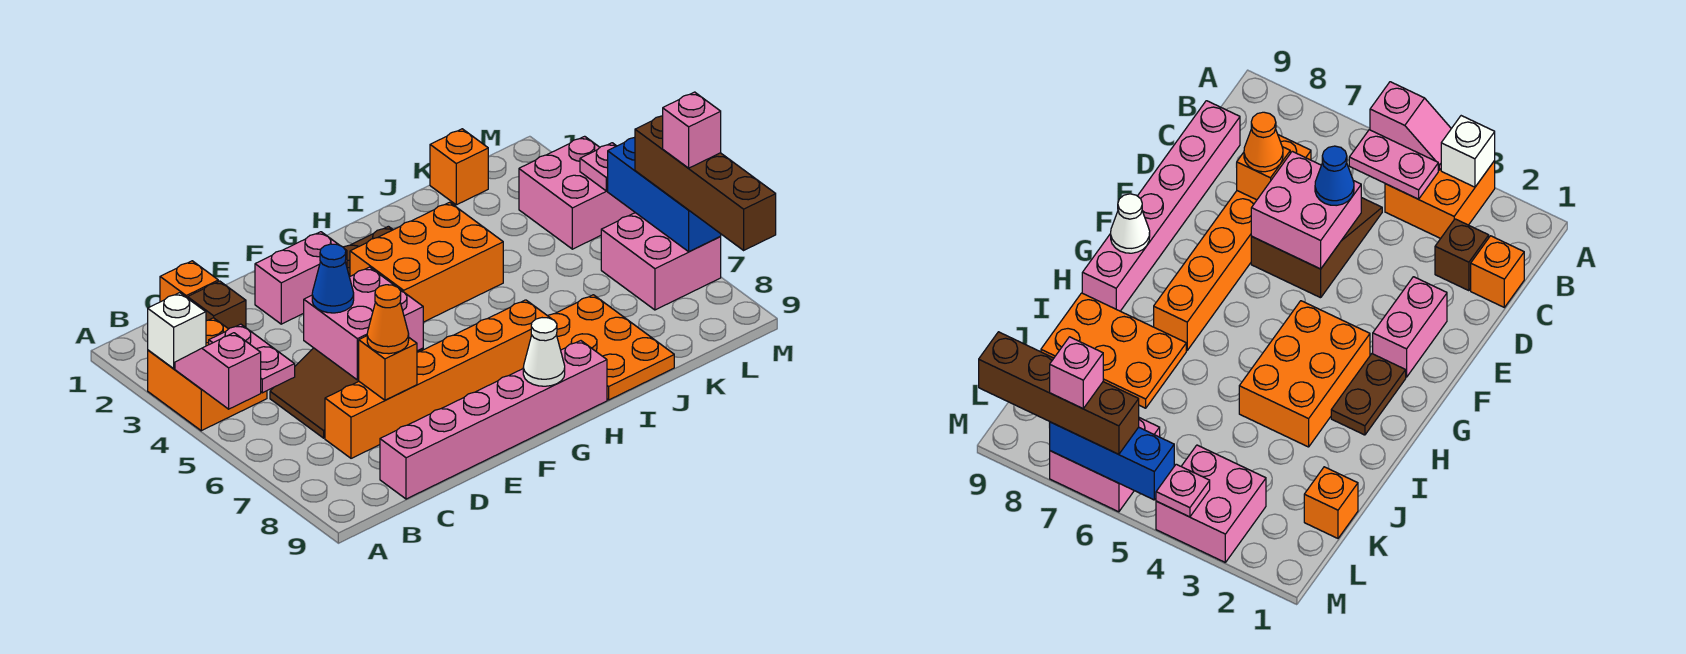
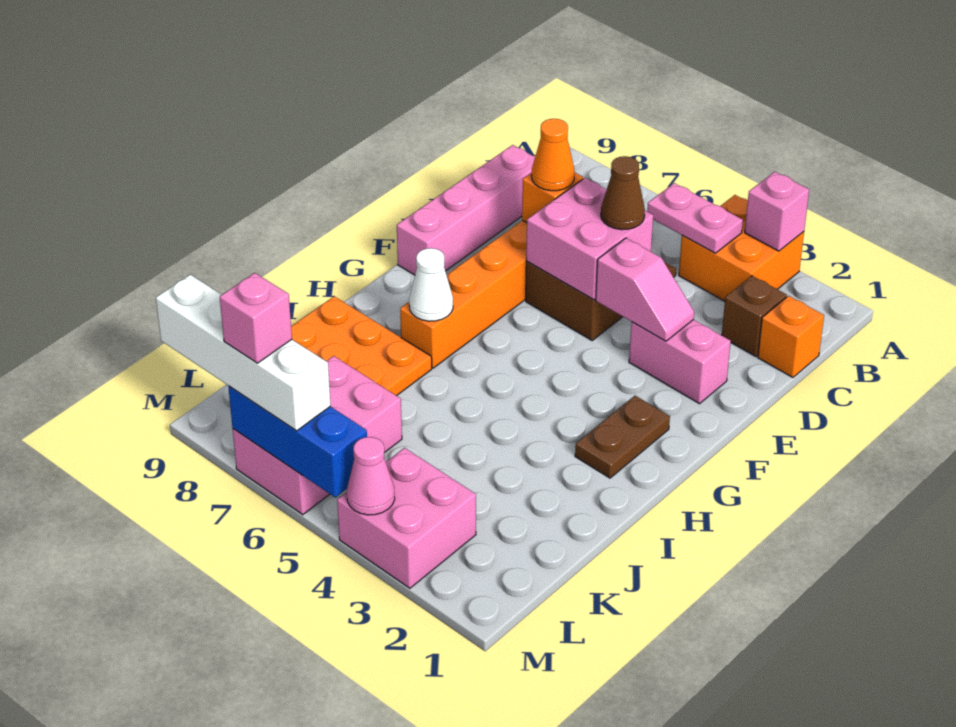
white brick A3 level 2 -> pink brick A3 level 2
pink slope A4:A5 level 2 top 5 -> pink slope E3:E4 level 2 top 4
pink brick C9:H9 level 1 -> pink brick C9:F9 level 1
blue cone D5 level 3 -> brown cone D5 level 3
pink brick E2:F2 level 1 -> pink brick E2:E3 level 1
orange brick G3:I4 level 1 -> none
white cone G9 level 2 -> white cone H7 level 2
orange brick K1 level 1 -> none
pink brick L6:M7 level 1 -> pink brick K6:M7 level 1
pink plate M4 level 2 -> pink cone M4 level 2
brown brick M6:M9 level 3 -> white brick M6:M9 level 3

